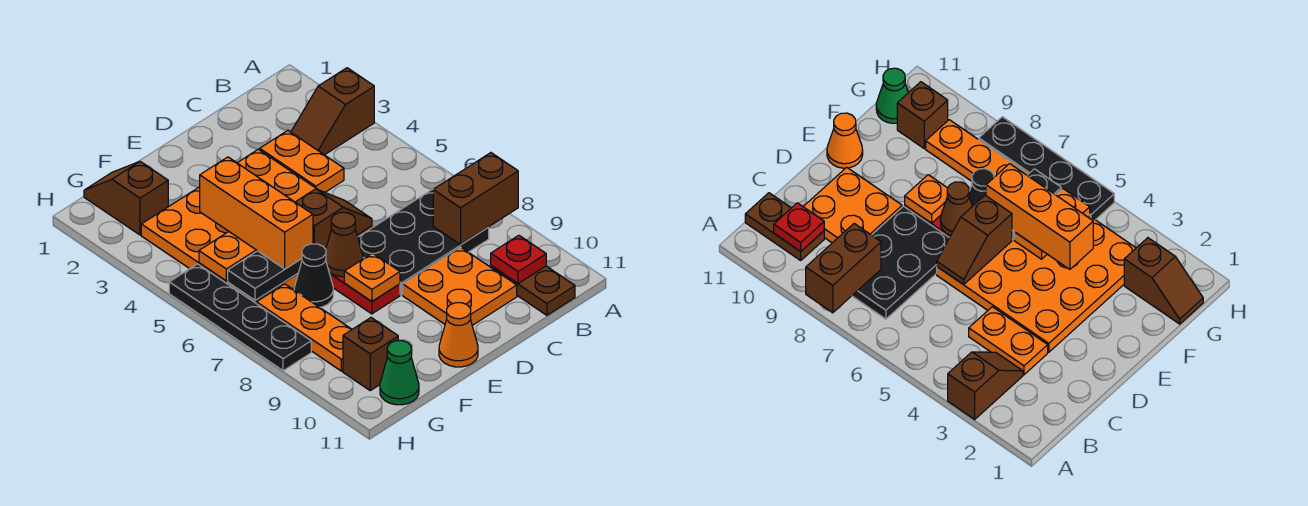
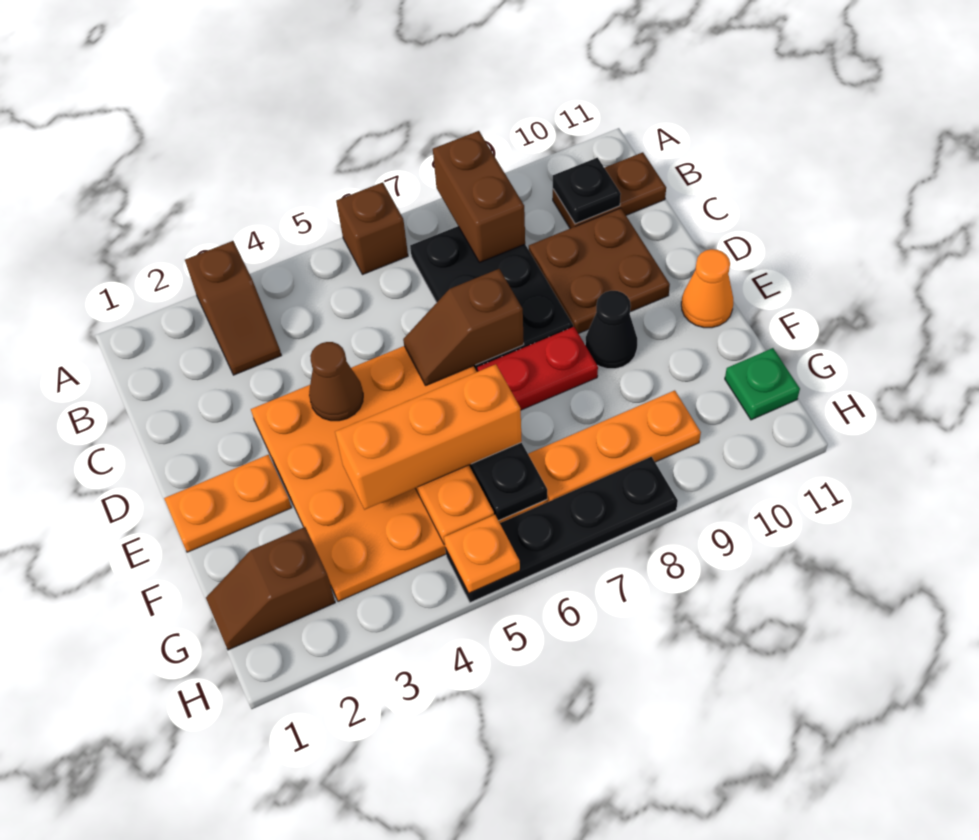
red plate B10 level 2 -> black plate B10 level 2
orange plate C3:C4 level 1 -> orange plate E1:E2 level 1
orange plate C9:D10 level 1 -> brown plate C9:D10 level 1
brown slope D6:E6 level 2 top E -> brown slope D6:D7 level 2 top 7
brown cone E7 level 2 -> brown cone D4 level 2
orange plate E8 level 2 -> orange plate H5 level 2
black cone F7 level 1 -> black cone E9 level 1
brown brick G10 level 1 -> brown brick A6 level 1
green cone G11 level 1 -> green plate G11 level 1

